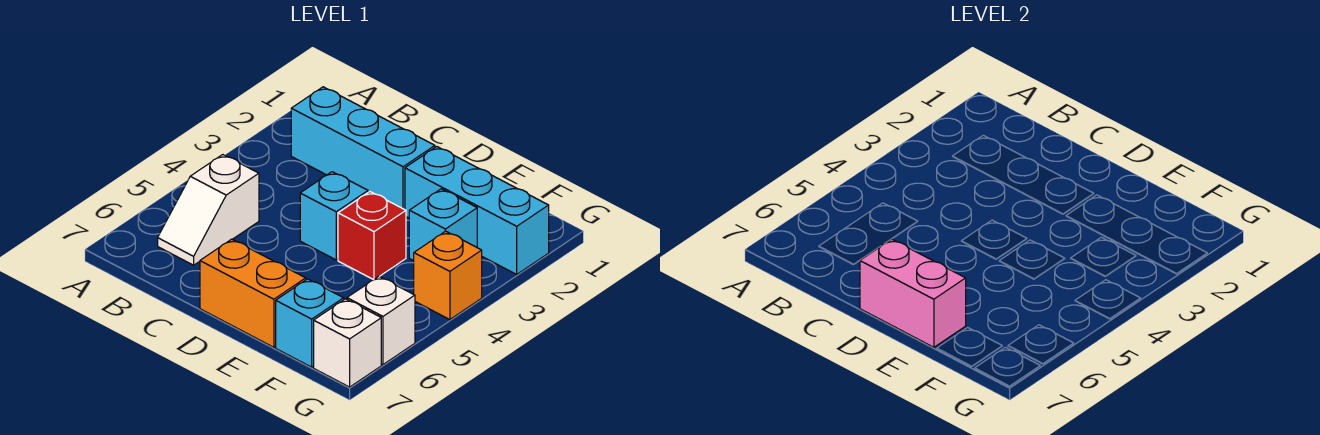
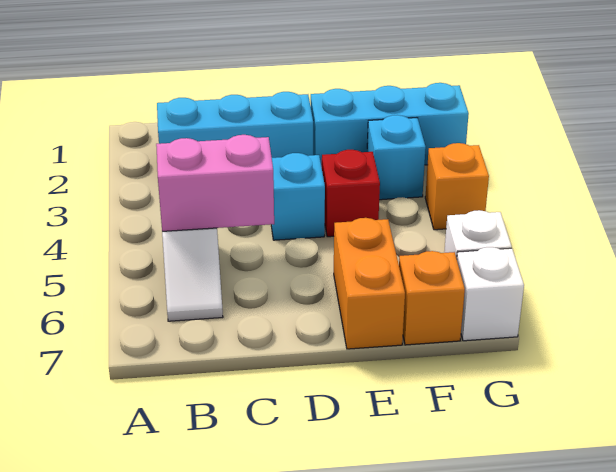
orange brick D7:E7 level 1 -> orange brick E6:E7 level 1
pink brick D7:E7 level 2 -> pink brick B5:C5 level 2
cyan brick F7 level 1 -> orange brick F7 level 1

